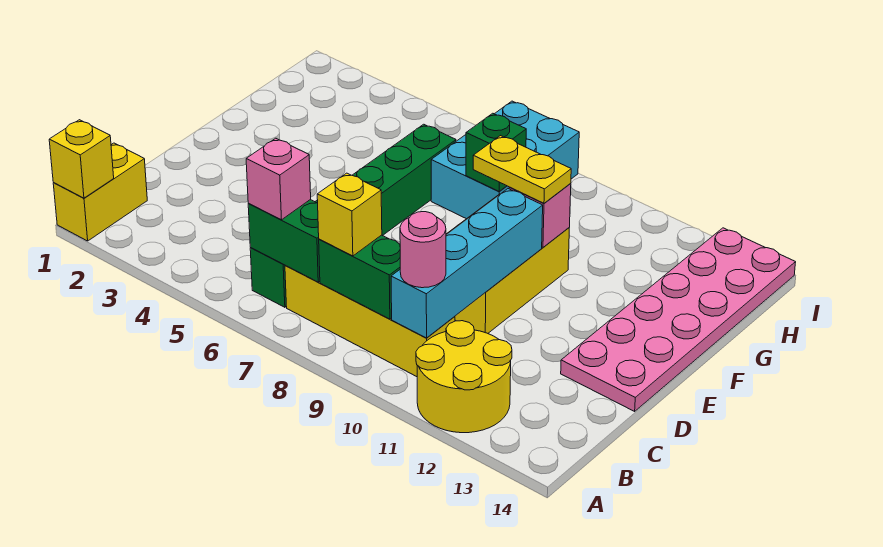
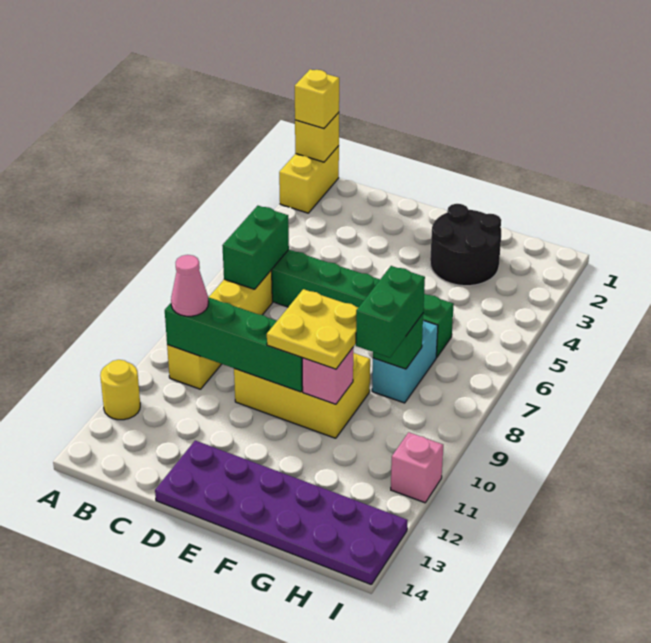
yellow brick A1:B1 level 1 -> yellow brick A1:A2 level 1
yellow round brick A11:B12 level 1 -> yellow round brick A12 level 1
pink brick B6 level 3 -> pink brick I11 level 1
green brick B8:B9 level 2 -> green brick G8:G9 level 3
yellow brick B8 level 3 -> yellow brick A1 level 3
cyan brick B10:E10 level 2 -> green brick B10:E10 level 2
pink round brick B10 level 3 -> pink cone B10 level 3
pink plate D13:I14 level 1 -> purple plate D13:I14 level 1
none -> black round brick F2:G3 level 1
yellow plate F9:F10 level 3 -> yellow plate E9:F10 level 3
cyan brick G7:I8 level 1 -> cyan brick G7:G8 level 1

